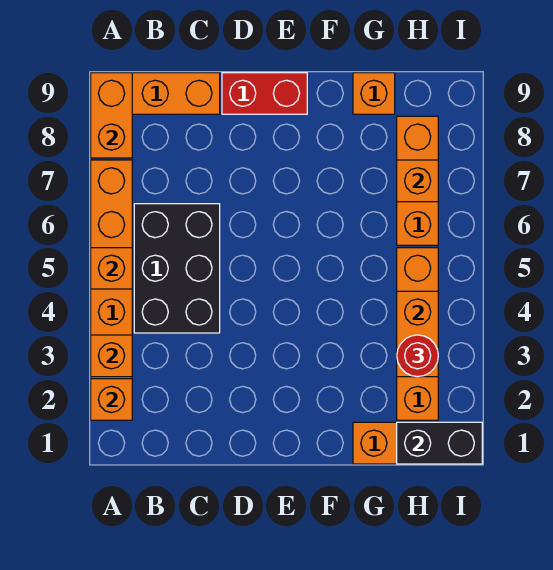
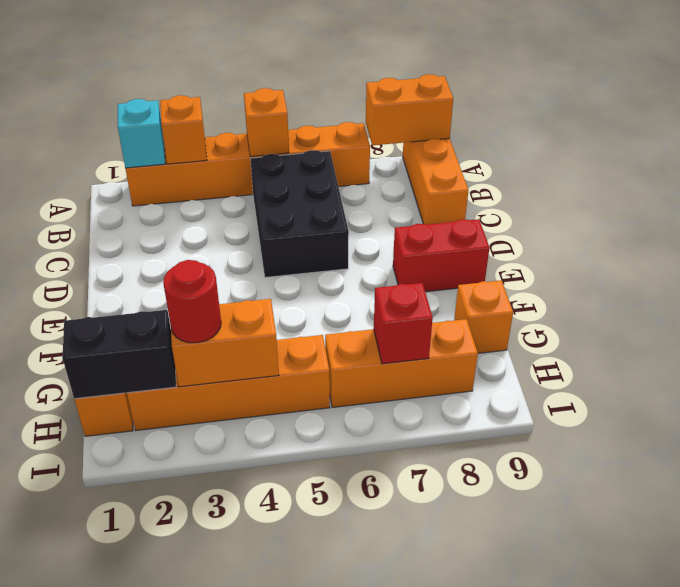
orange brick A2 level 2 -> cyan brick A2 level 2
black brick B4:C6 level 1 -> black brick B5:D6 level 1
red brick D9:E9 level 1 -> red brick E8:E9 level 1
black brick H1:I1 level 2 -> black brick H1:H2 level 2
orange brick H7 level 2 -> red brick H7 level 2

